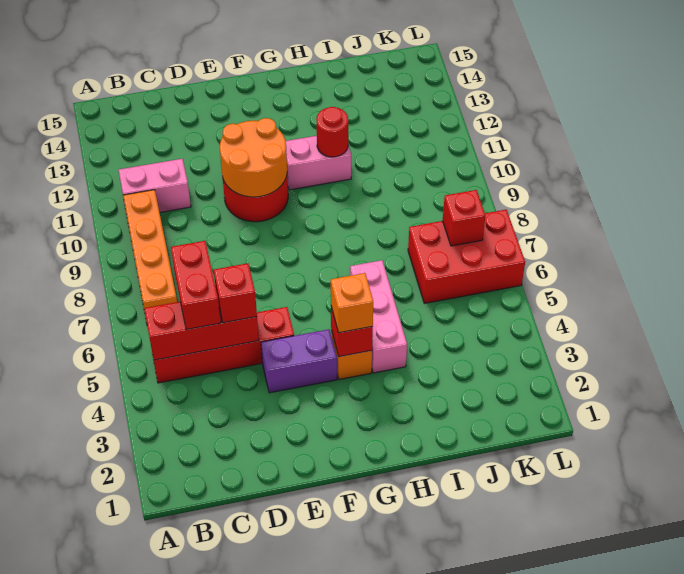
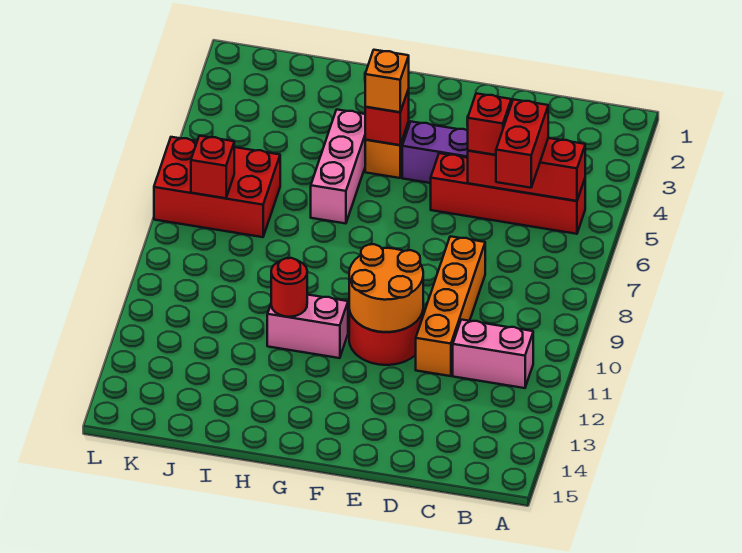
orange brick B7:B10 level 1 -> orange brick D8:D11 level 1

